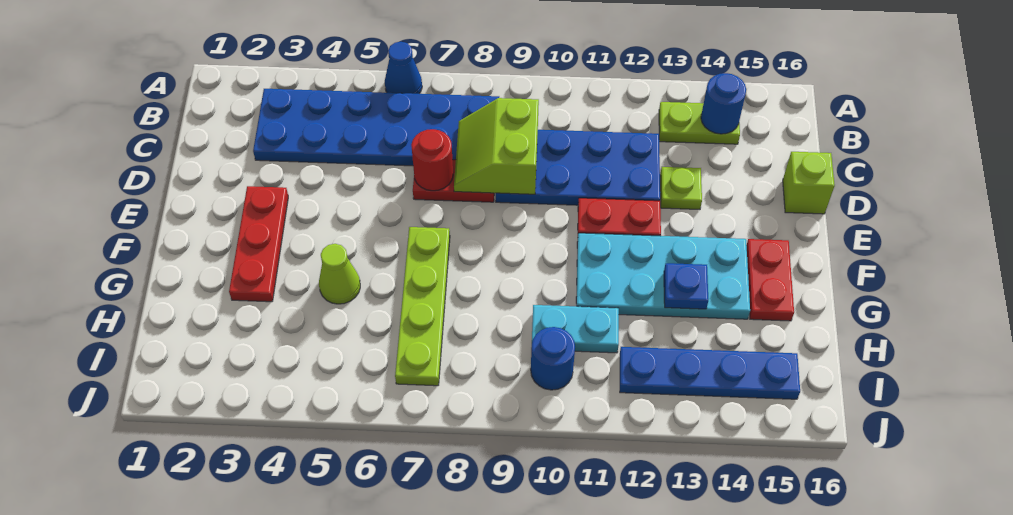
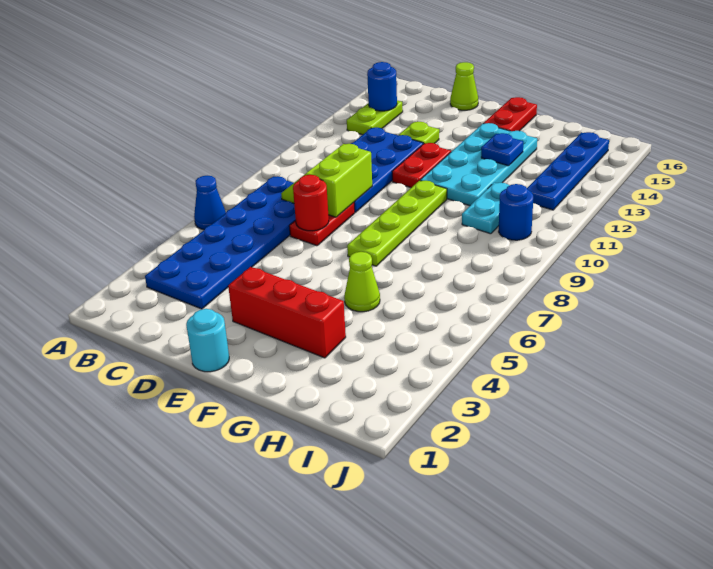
lime slope C8:D9 level 2 top 9 -> lime slope C8:D9 level 2 top D
lime brick D16 level 1 -> lime cone D16 level 1
none -> cyan round brick E1 level 1
red plate E3:G3 level 1 -> red brick E3:G3 level 1
lime plate F7:I7 level 1 -> lime plate F7:F10 level 1
red plate F15:G15 level 1 -> red plate F15:F16 level 1

